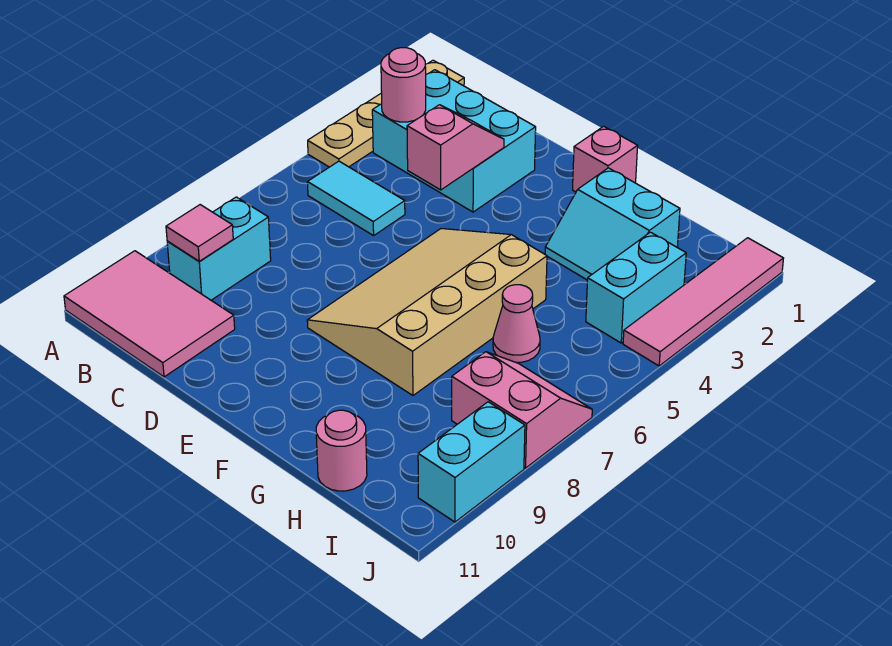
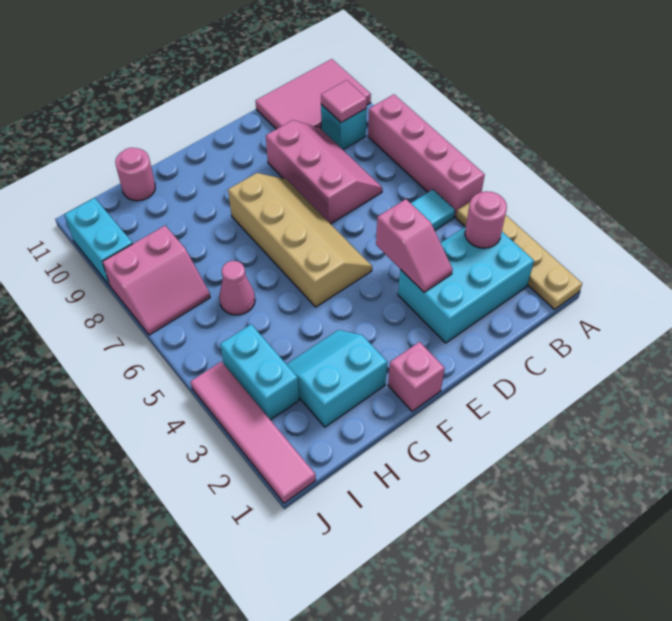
none -> pink brick A5:A8 level 1
cyan brick B8:B9 level 1 -> cyan brick B9 level 1
none -> pink slope C7:D9 level 1 top D
tan slope E5:G8 level 1 top G -> tan slope E5:F8 level 1 top F

